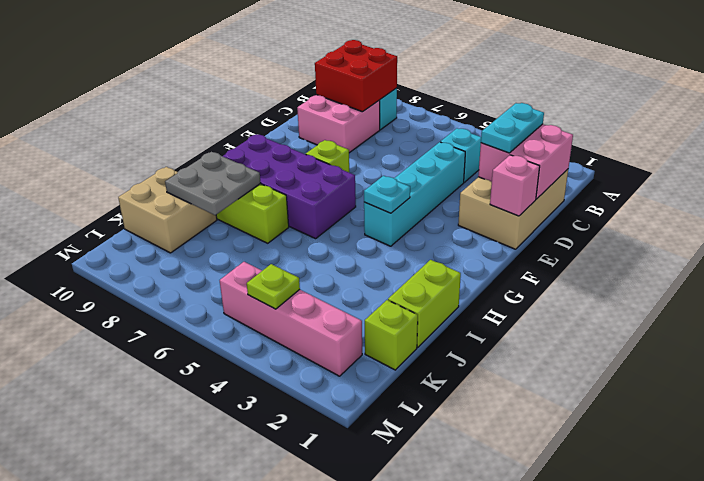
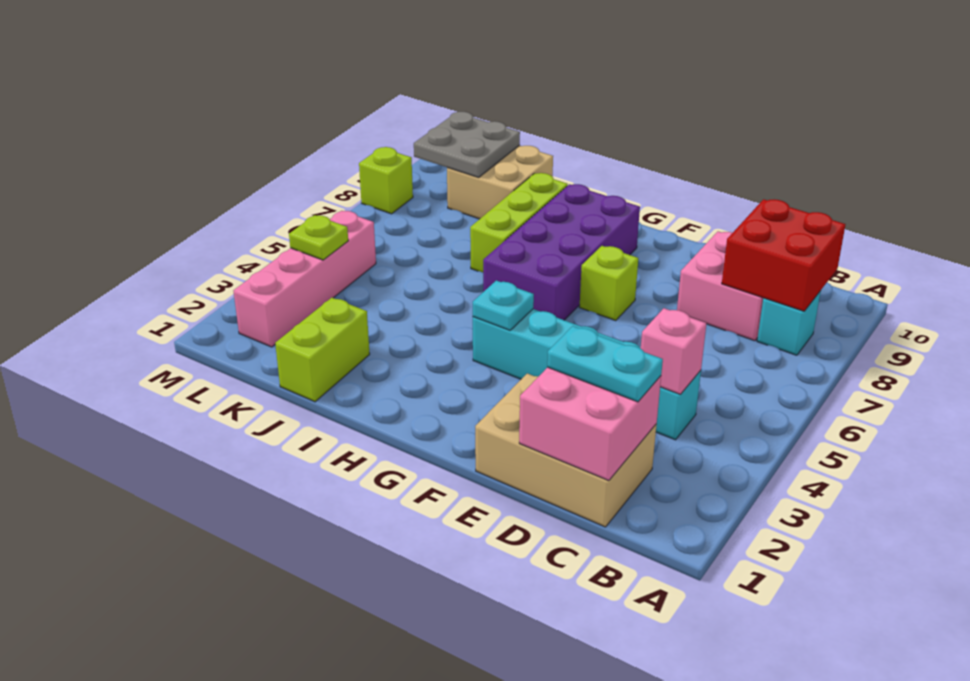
pink brick E1 level 2 -> pink brick C4 level 2
lime brick I1:J1 level 1 -> lime brick J1:J2 level 1
grey plate I8:J9 level 2 -> grey plate K9:L10 level 2
lime brick K1 level 1 -> lime brick M8 level 1

